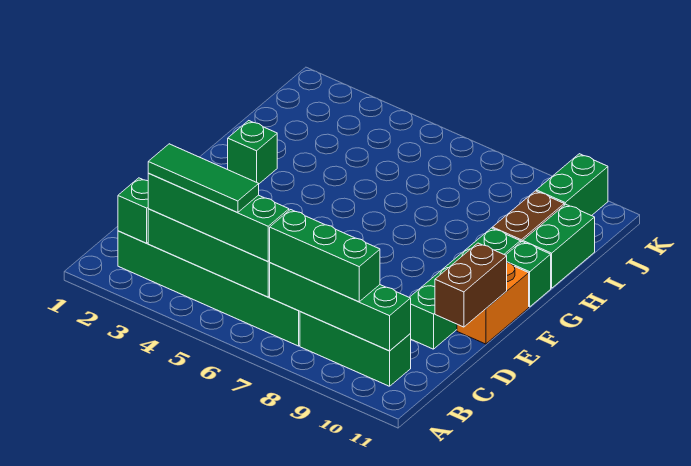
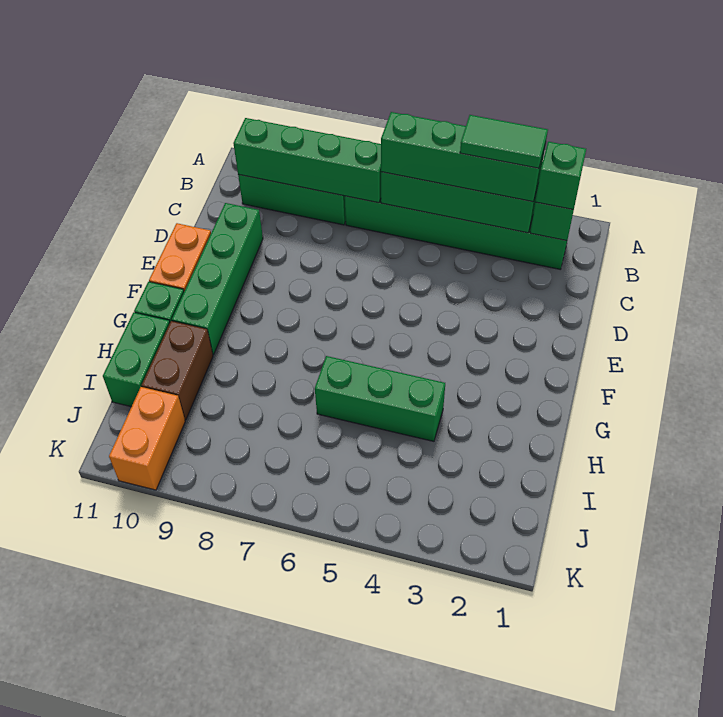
green tile B3:B5 level 4 -> green tile B3:B4 level 4
green brick B7:B9 level 3 -> green brick H4:H6 level 1
brown brick D11:E11 level 2 -> none
green brick G2 level 1 -> green brick B2 level 3
green brick J10:K10 level 1 -> orange brick J10:K10 level 1

